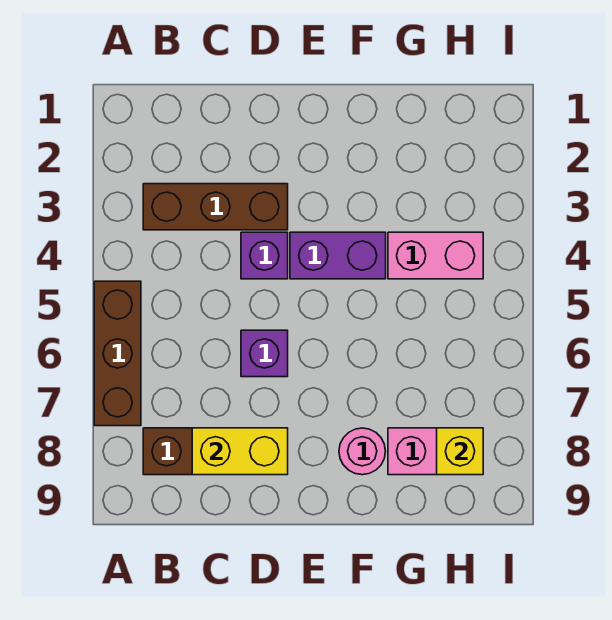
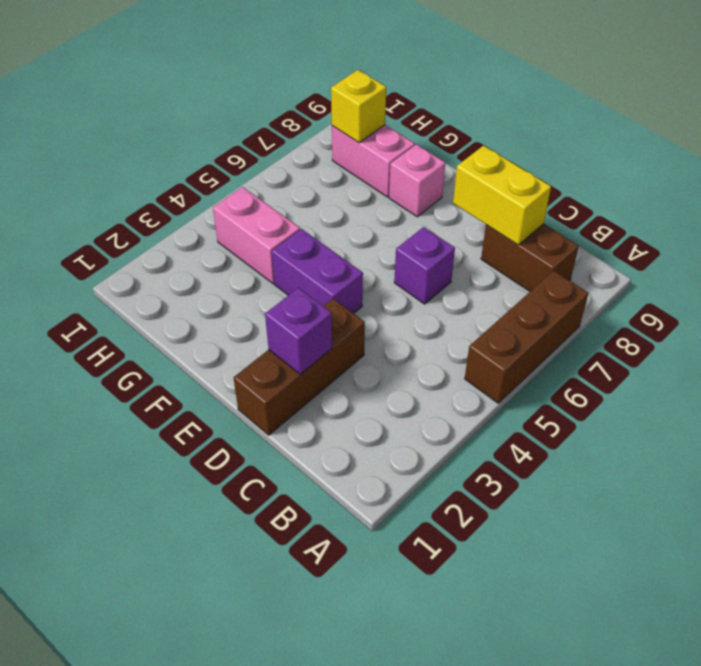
brown brick B3:D3 level 1 -> brown brick D1:D3 level 1
purple brick D4 level 1 -> purple brick D2 level 2
pink round brick F8 level 1 -> pink brick F8 level 1

